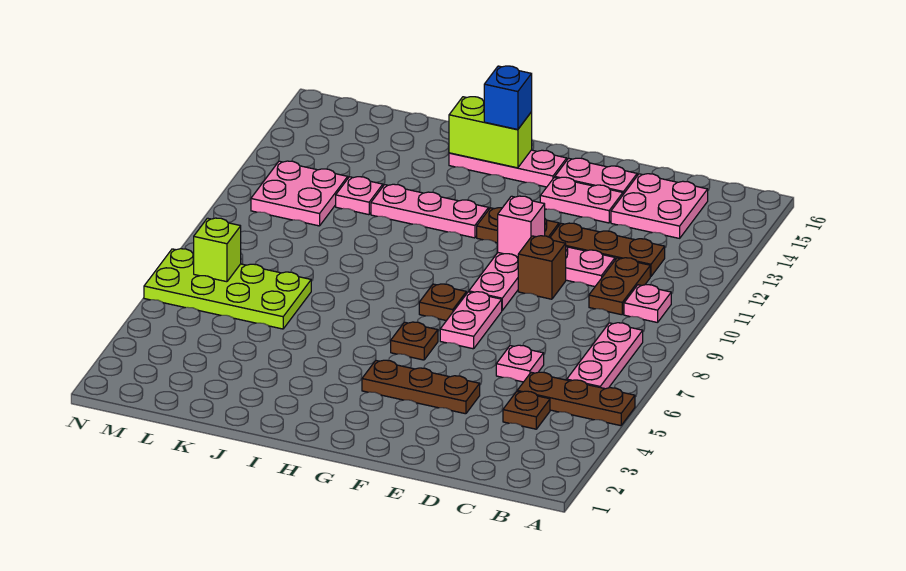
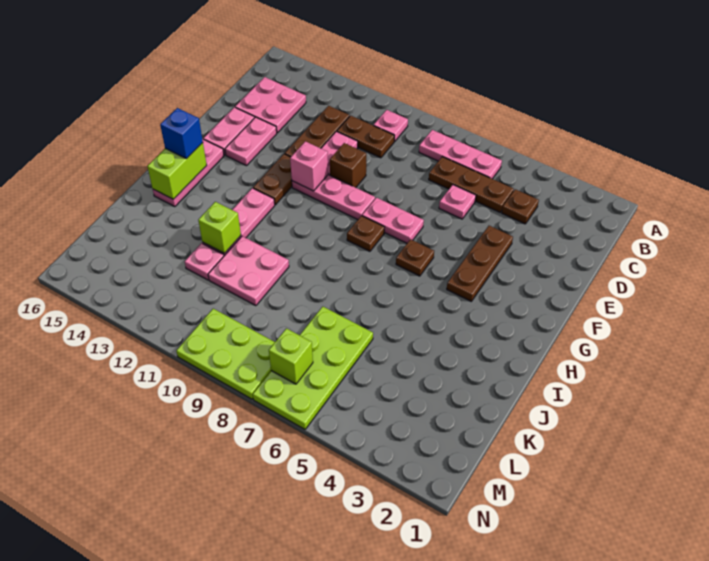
brown plate A5:C5 level 1 -> brown plate C5:C7 level 1
none -> lime brick J12 level 2
pink plate L11:M12 level 1 -> pink plate J10:K11 level 1
none -> lime plate M8:N10 level 1

